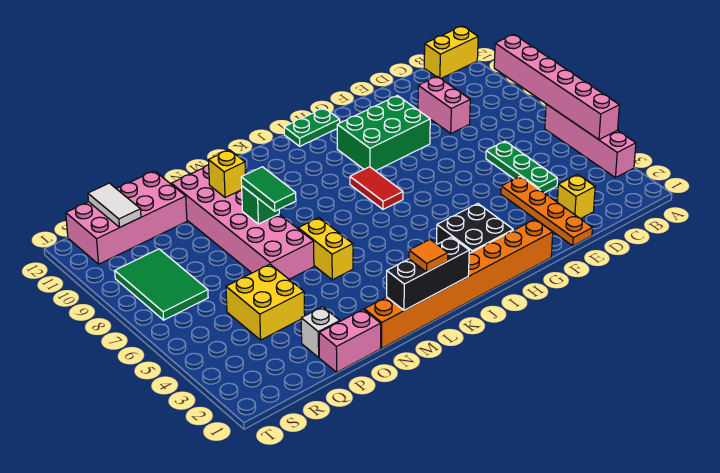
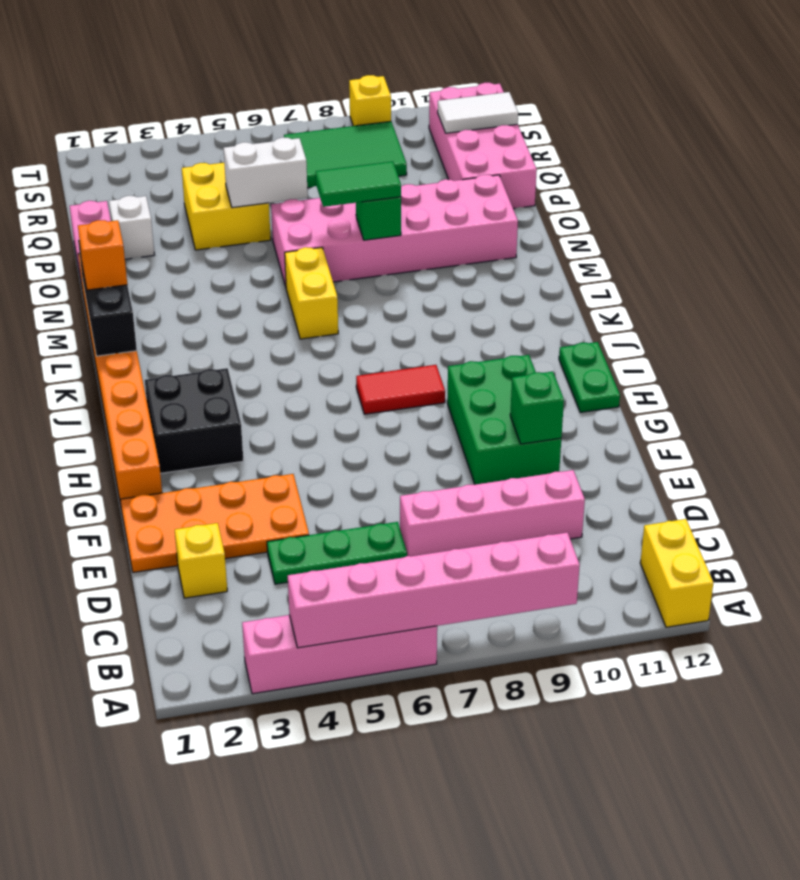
pink brick D9:D10 level 1 -> pink brick D7:D10 level 1
orange plate E1:E4 level 1 -> orange plate E1:F4 level 1
none -> green brick F10 level 2
orange tile L1 level 3 -> orange brick L1 level 3
yellow brick M5:M6 level 1 -> yellow brick L6:M6 level 1
yellow brick N10 level 2 -> yellow brick T9 level 1
none -> white brick P5:P6 level 2

